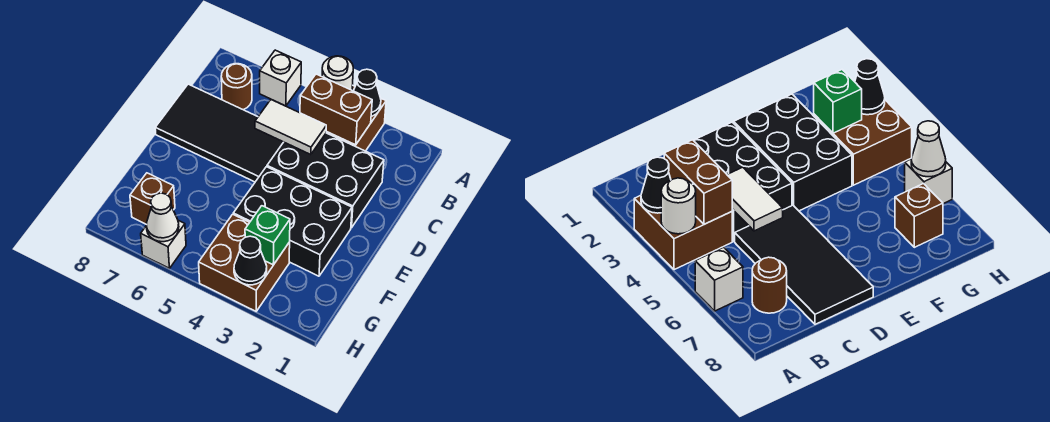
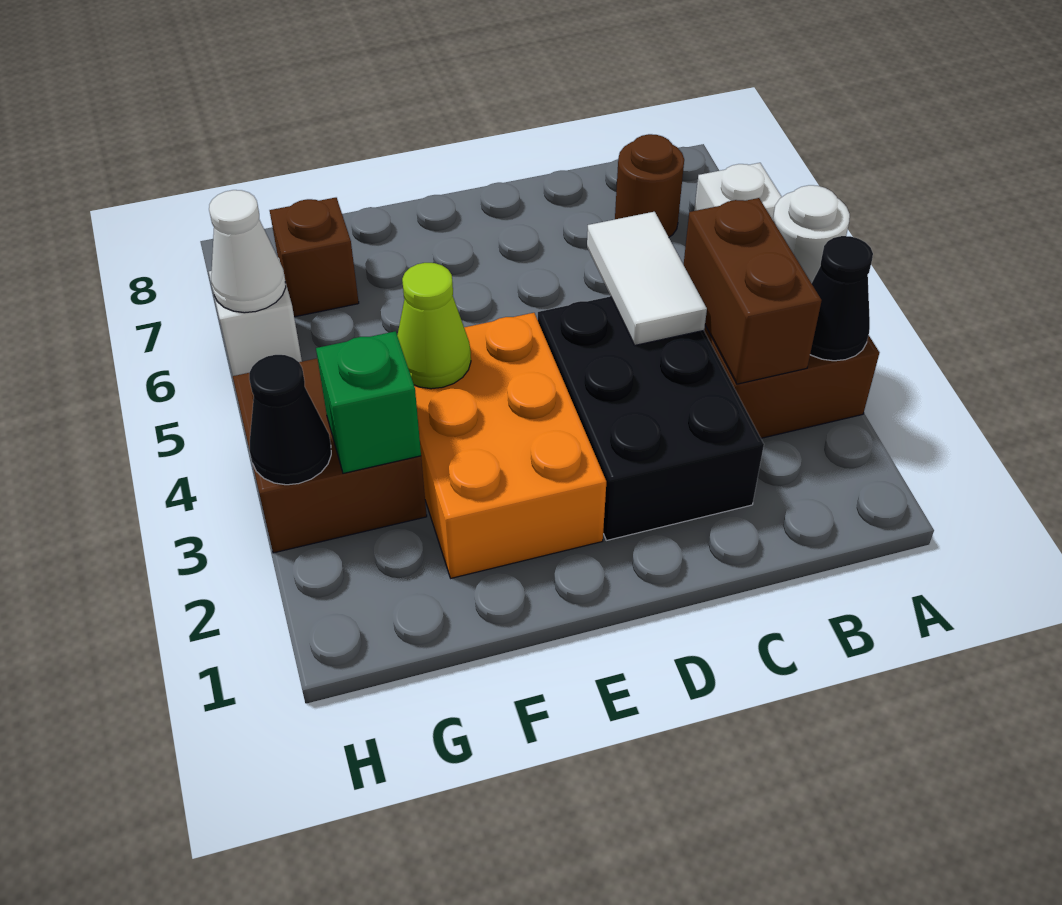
black tile C5:D8 level 1 -> none
black brick E2:F4 level 1 -> orange brick E2:F4 level 1
none -> lime cone F4 level 2

